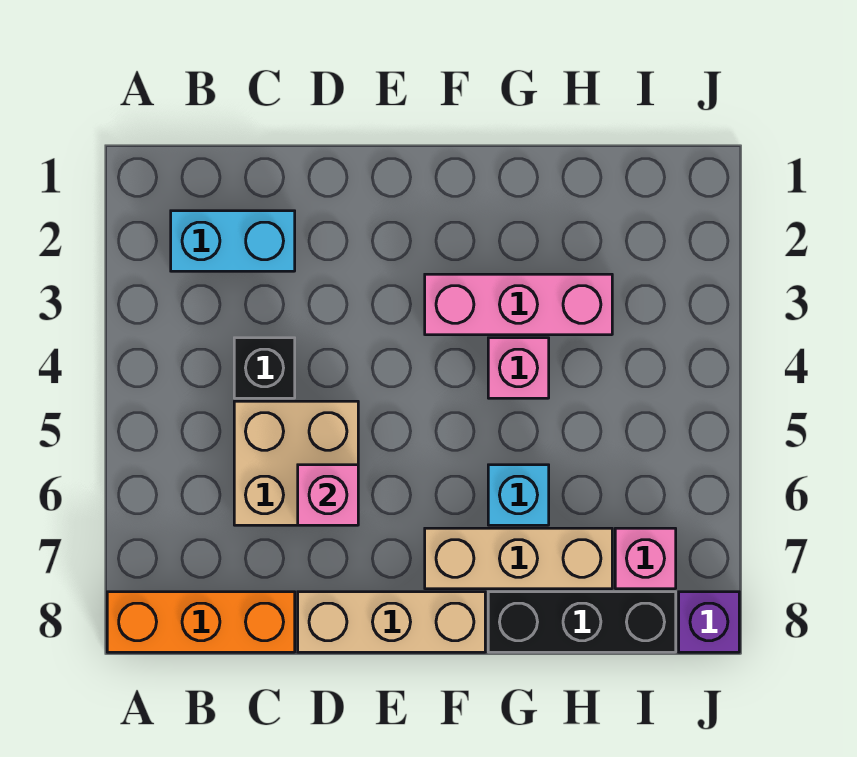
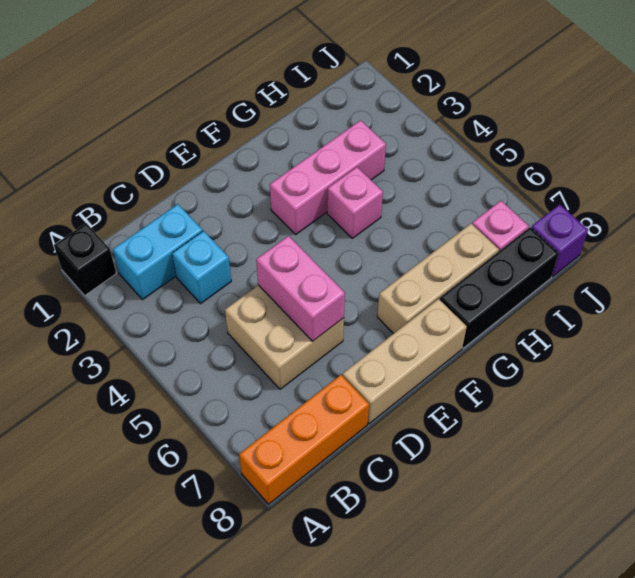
black brick C4 level 1 -> black brick A1 level 1
pink brick D6 level 2 -> pink brick D5:D6 level 2
cyan brick G6 level 1 -> cyan brick C3 level 1

